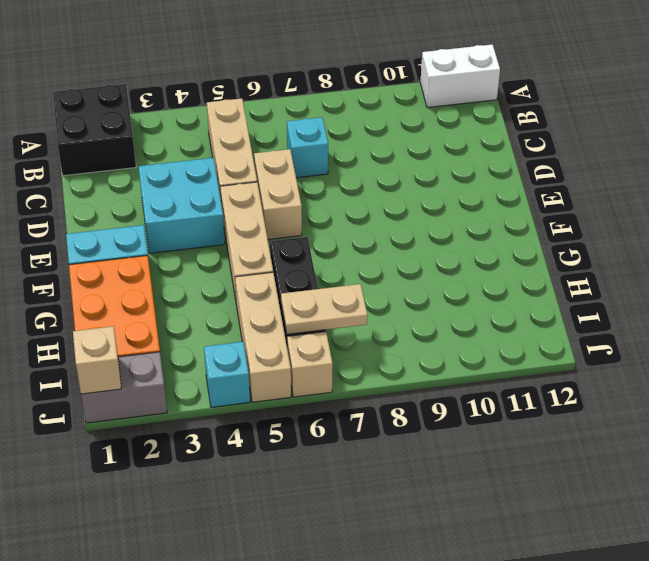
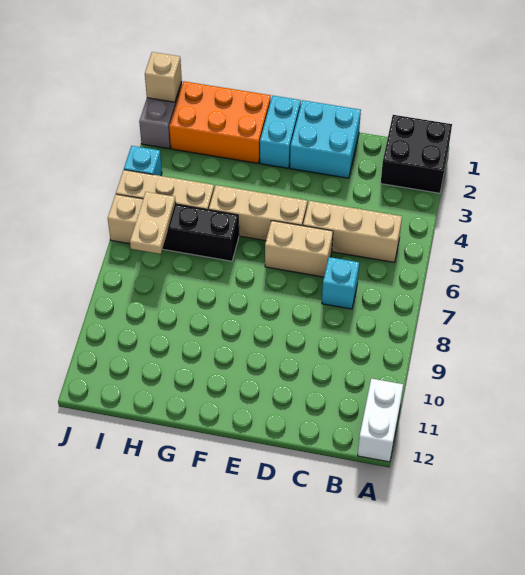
cyan brick D3:E4 level 1 -> cyan brick D1:E2 level 1

